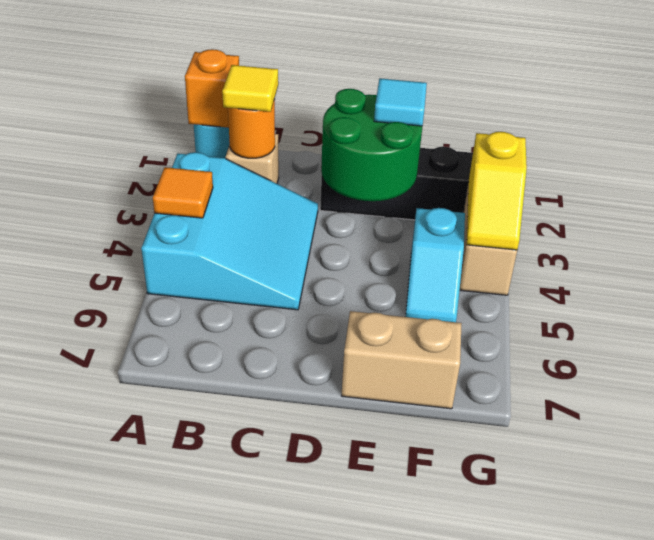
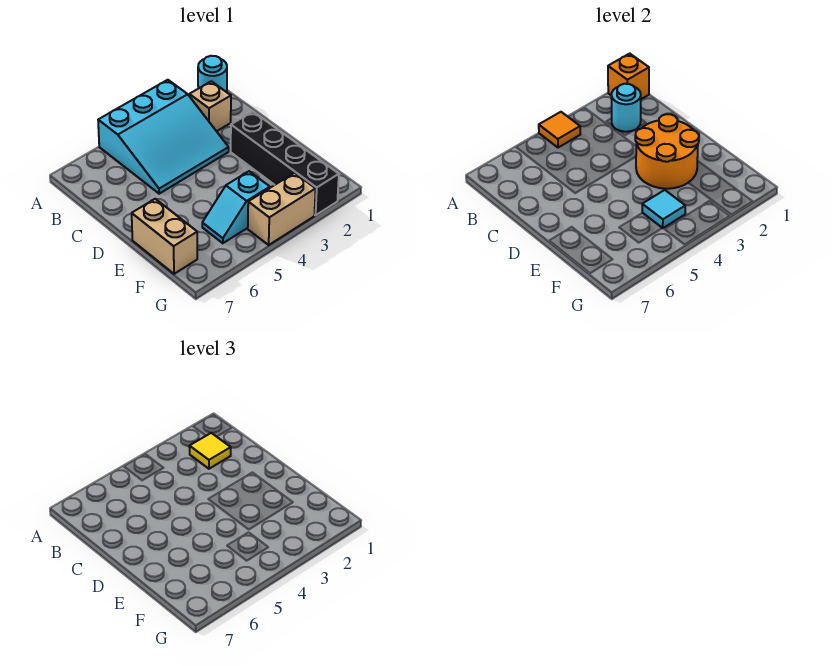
orange round brick B2 level 2 -> cyan round brick B2 level 2
green round brick D2:E3 level 2 -> orange round brick D2:E3 level 2
cyan tile E2 level 3 -> cyan tile F4 level 2
yellow slope G3:G4 level 2 top 3 -> none

